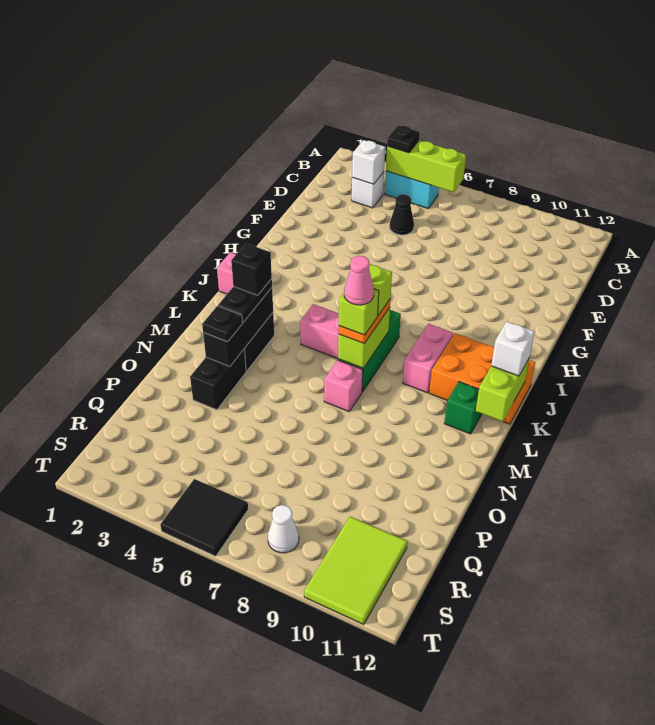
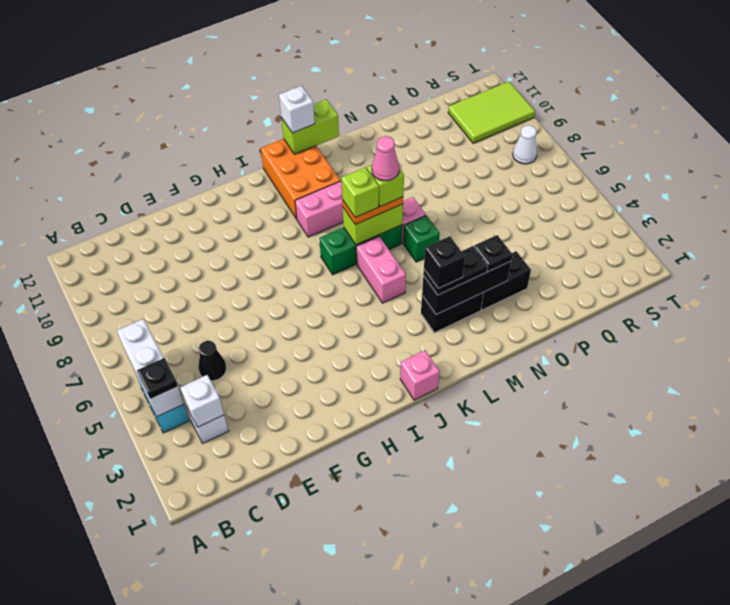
lime brick B4:B6 level 2 -> white brick B4:B6 level 2
green brick L11 level 1 -> green brick M6 level 1
black tile S5:T6 level 1 -> none

